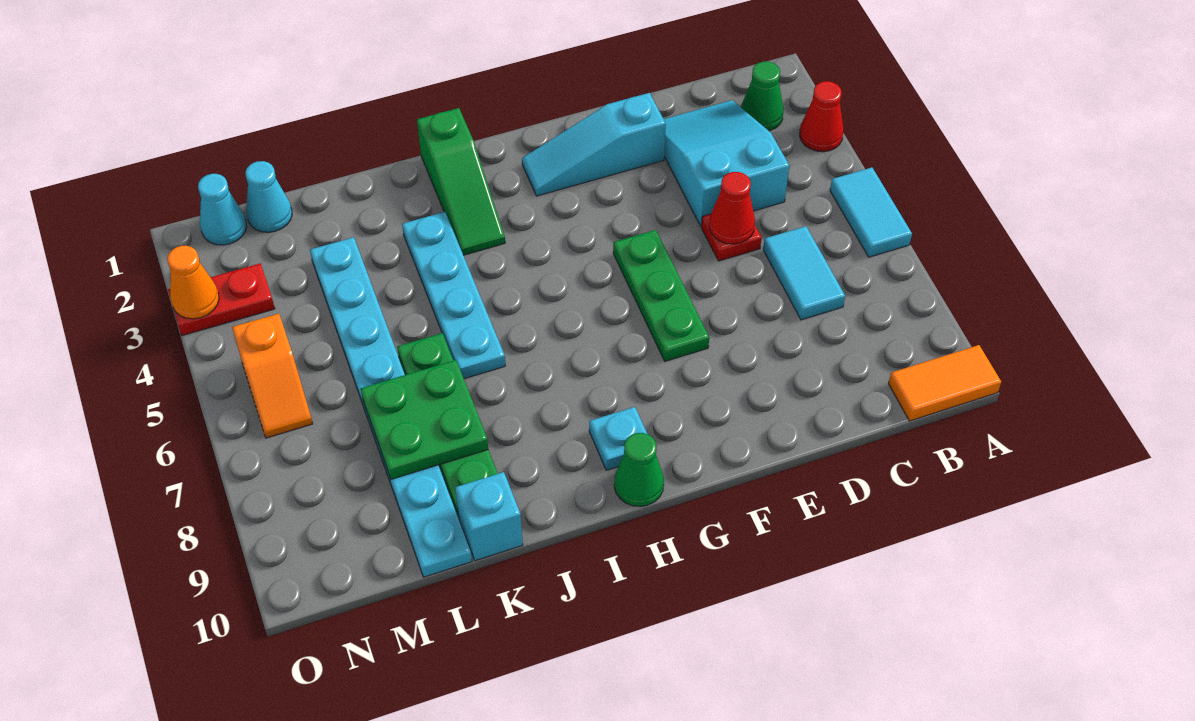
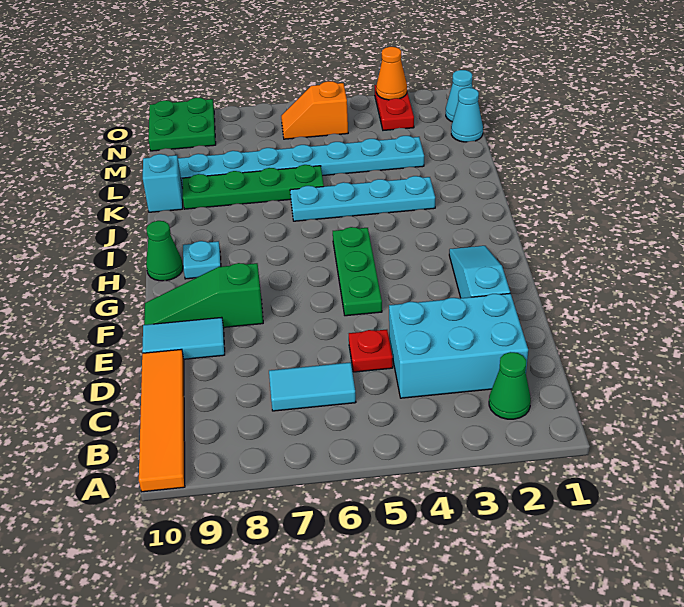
red cone A3 level 1 -> none
cyan tile A5:A6 level 1 -> cyan tile E9:E10 level 1
orange tile A10:B10 level 1 -> orange tile A10:D10 level 1
cyan slope C2:D4 level 1 top 4 -> cyan brick C2:D4 level 1
red cone D5 level 2 -> none
green plate F5:F7 level 1 -> green plate F5:H5 level 1
green slope I1:I3 level 1 top 1 -> green slope F8:F10 level 1 top 8
green plate K7:L8 level 2 -> green plate N9:O10 level 1

